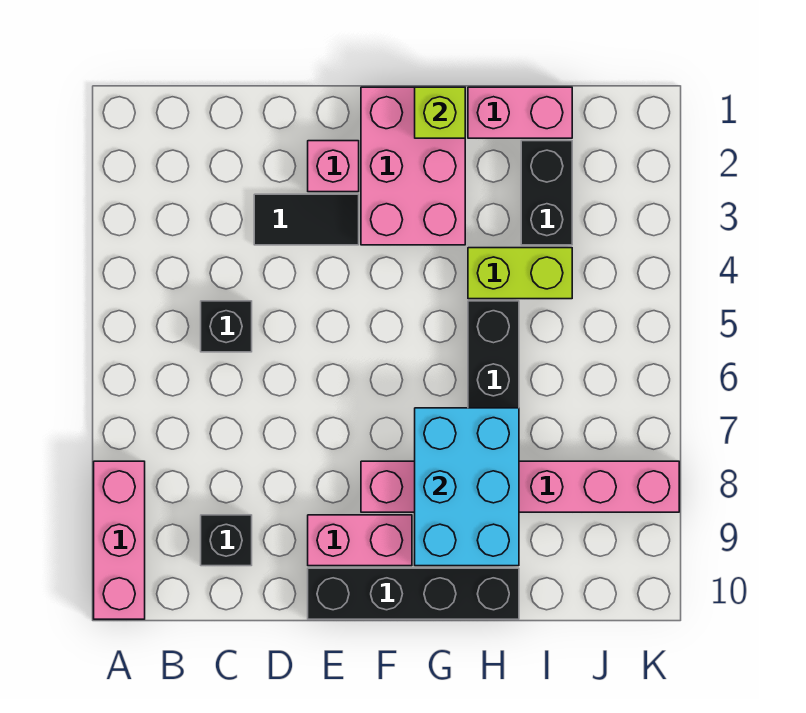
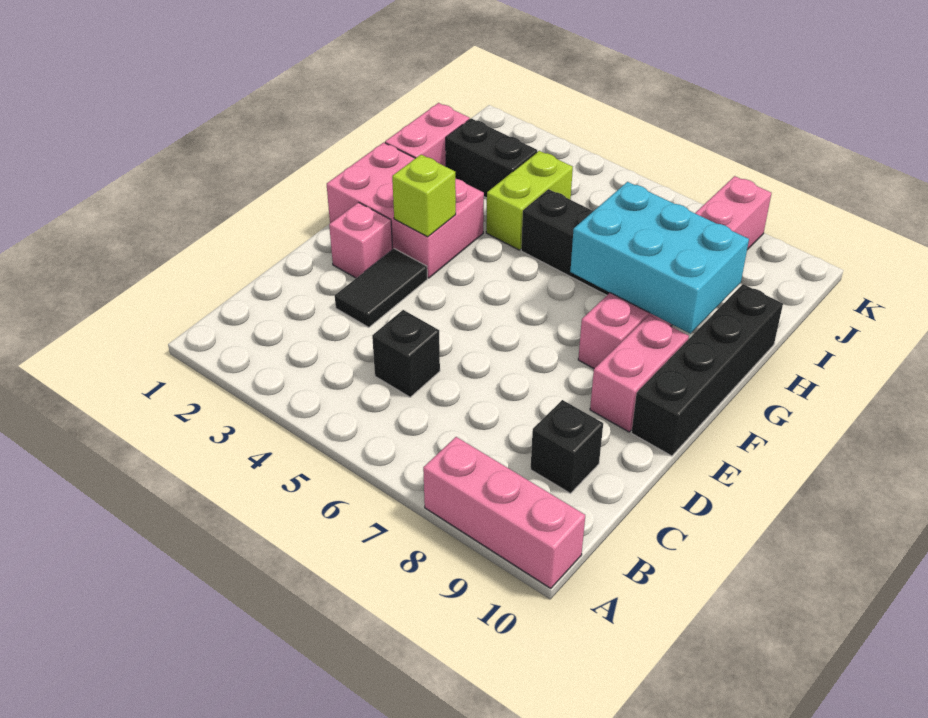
lime brick G1 level 2 -> lime brick F3 level 2

